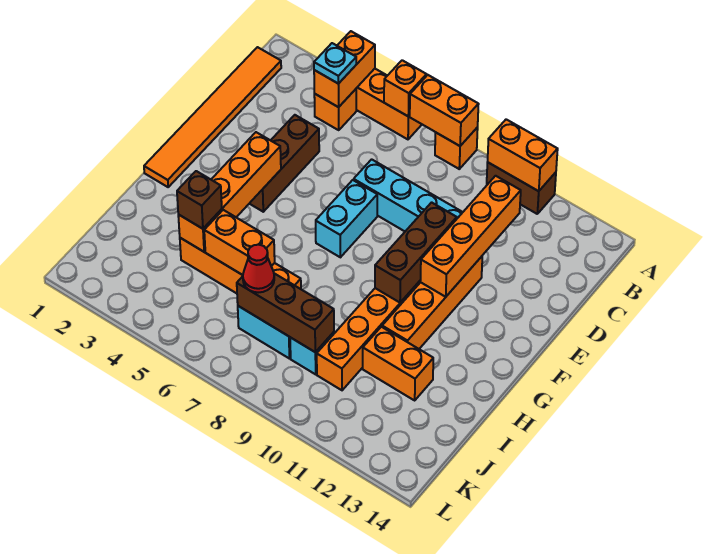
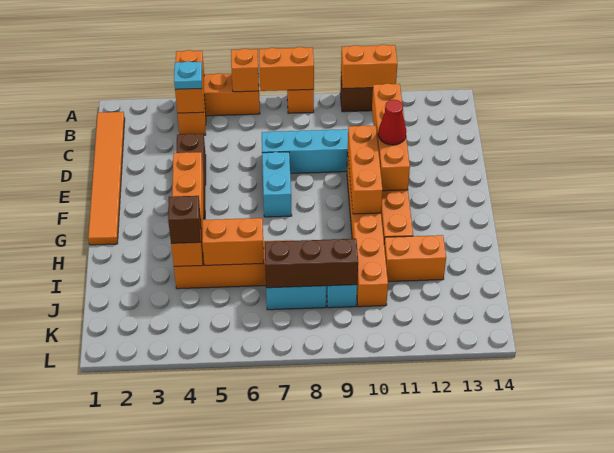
brown brick E10:G10 level 2 -> orange brick E10:G10 level 2
red cone J7 level 3 -> red cone E11 level 3

